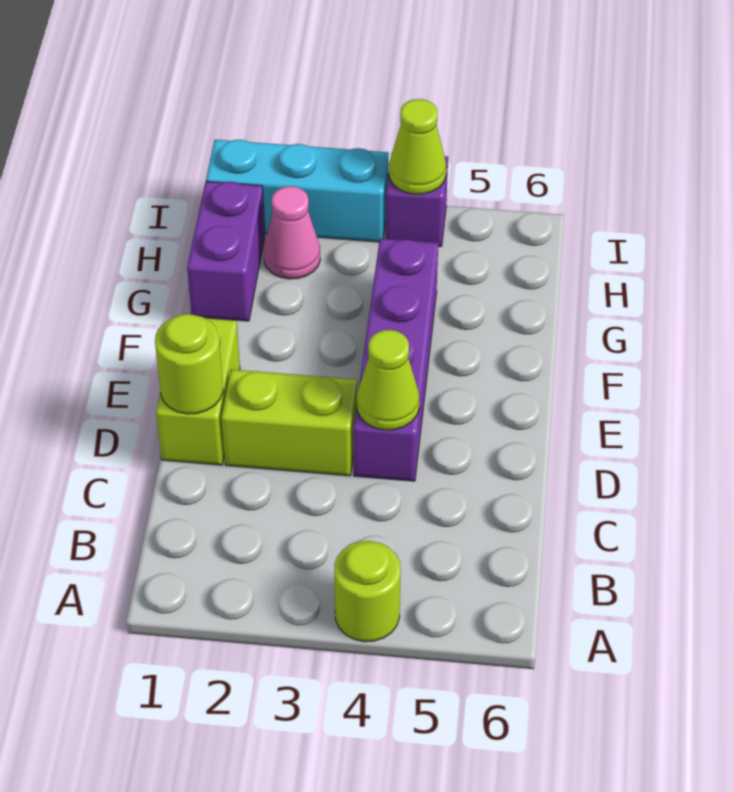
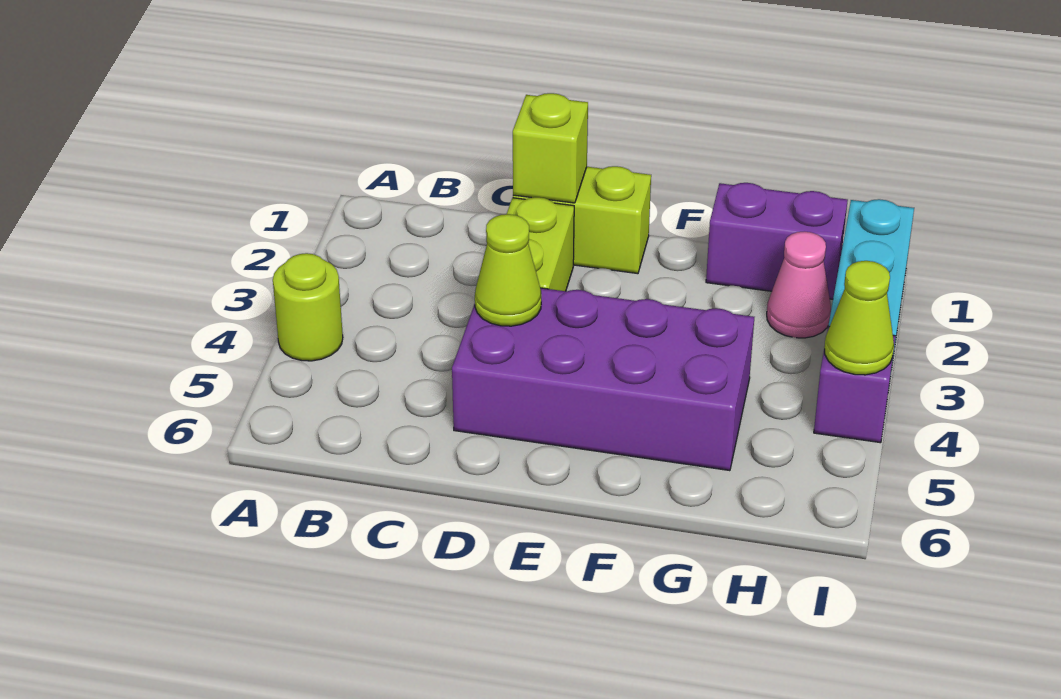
lime round brick D1 level 2 -> lime brick D1 level 2
purple brick D4:G4 level 1 -> purple brick D4:G5 level 1

